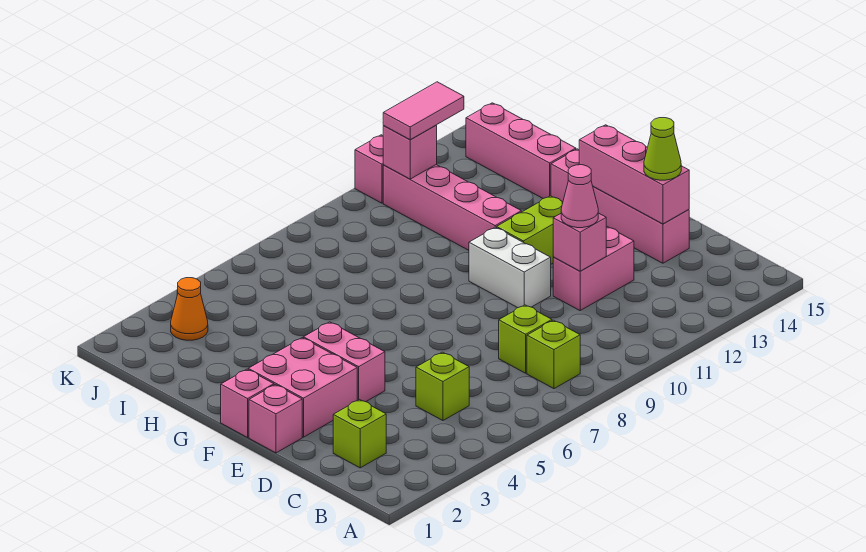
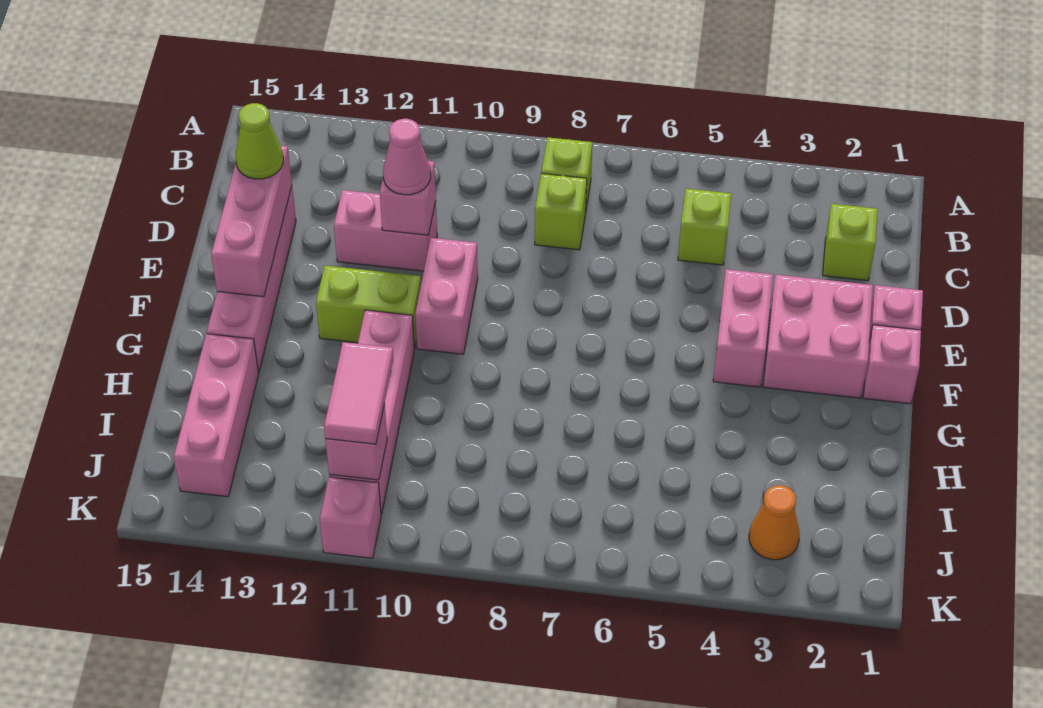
white brick E10:F10 level 1 -> pink brick E10:F10 level 1
pink tile J11:J12 level 3 -> pink tile I11:J11 level 3

